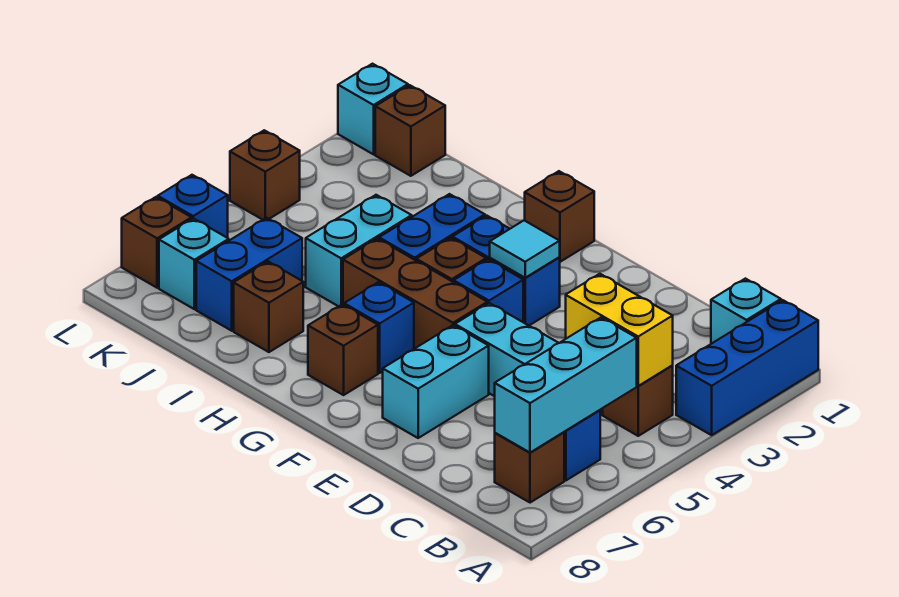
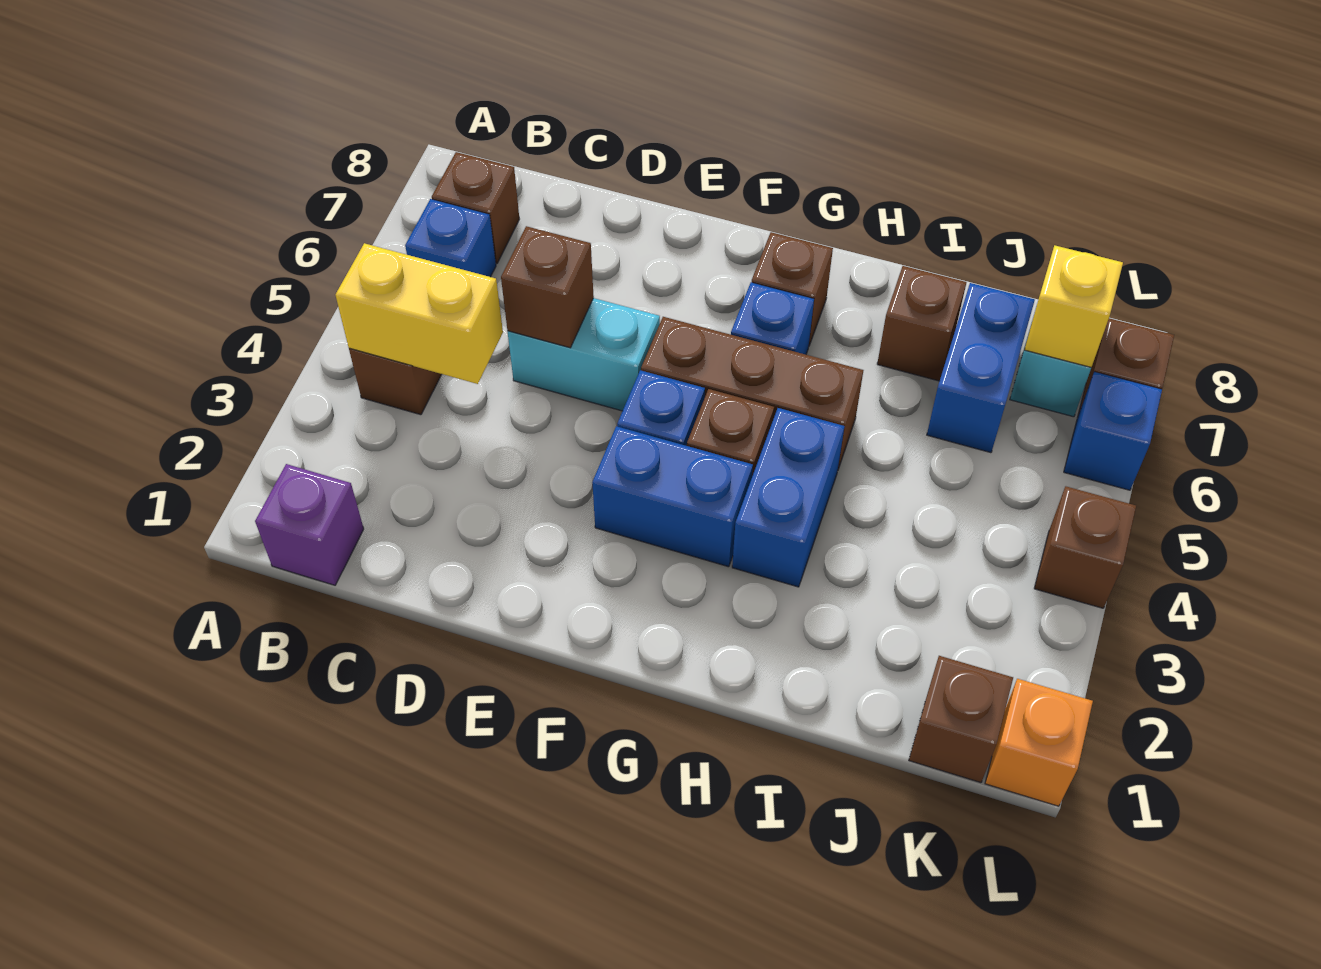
blue brick A1:A3 level 1 -> none
cyan brick B1 level 1 -> purple brick B1 level 1
cyan brick B5:B7 level 2 -> none
cyan brick E6:E7 level 1 -> none
cyan tile F3 level 2 -> none
brown brick G1 level 1 -> brown brick D5 level 2
cyan brick I4:I5 level 1 -> none
none -> yellow brick K7 level 2
cyan brick L1 level 1 -> orange brick L1 level 1

